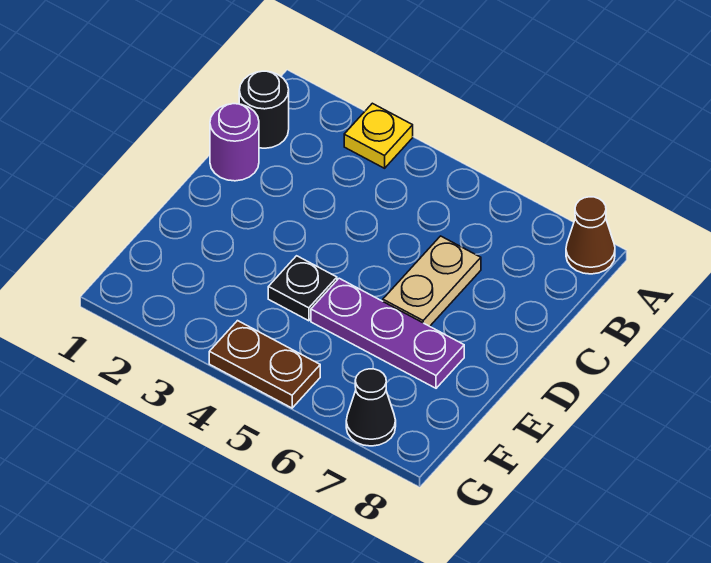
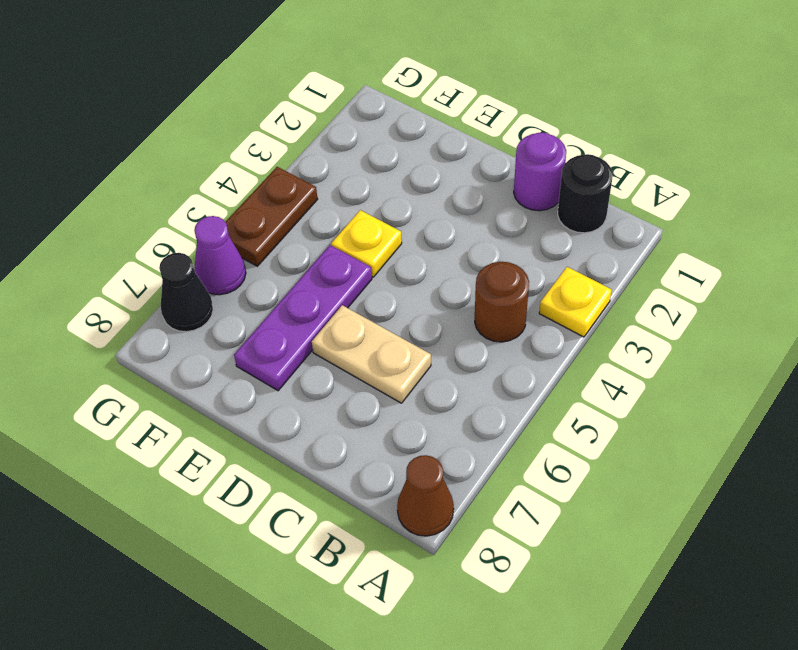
none -> brown round brick B4 level 1
black plate E4 level 1 -> yellow plate E4 level 1
none -> purple cone G6 level 1

